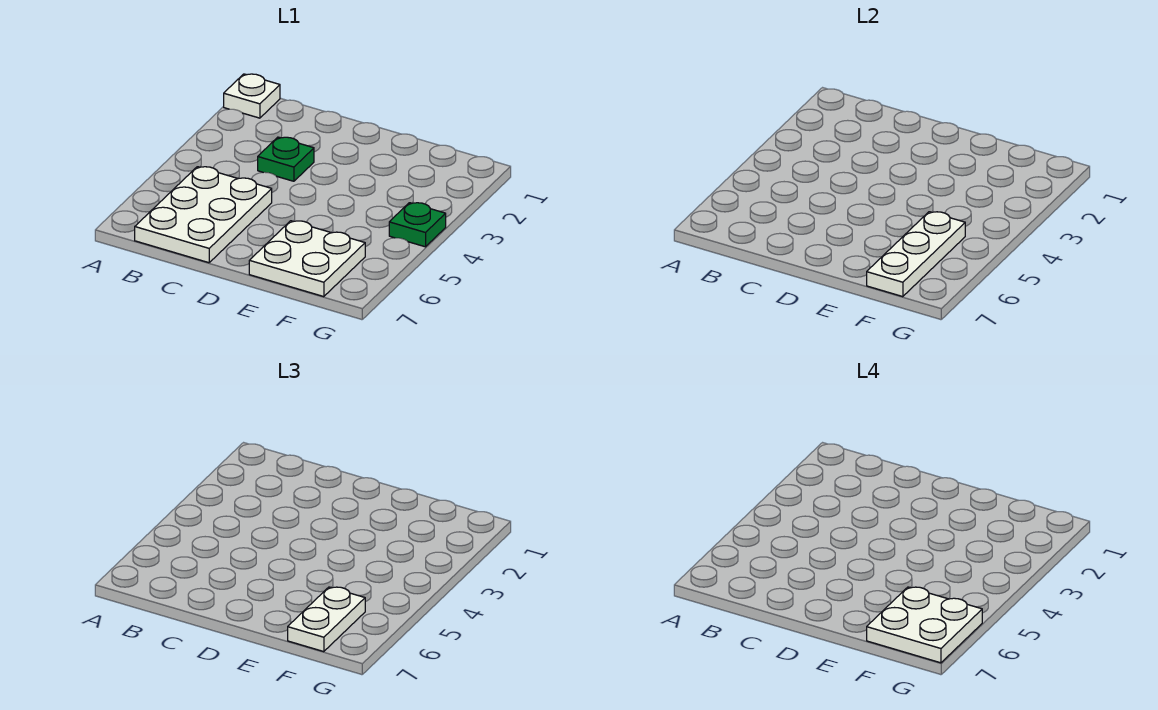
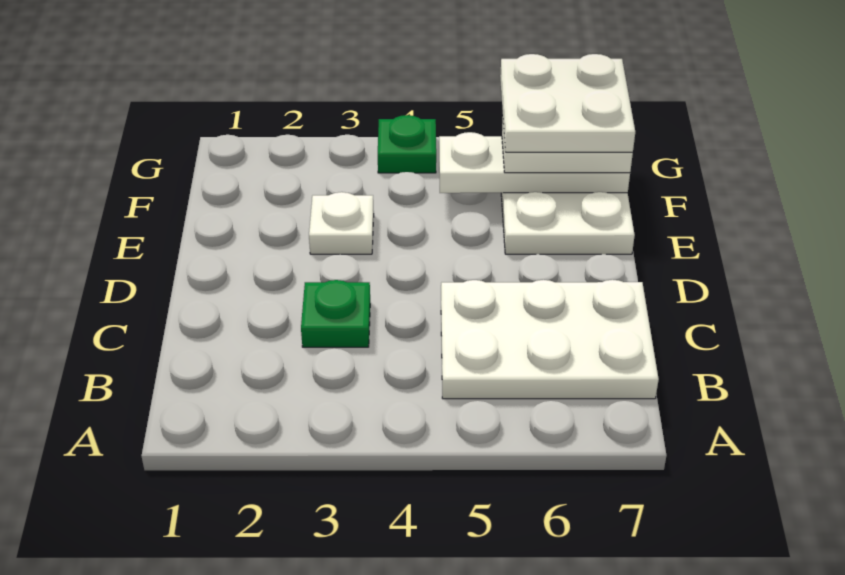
white plate A1 level 1 -> white plate E3 level 1

